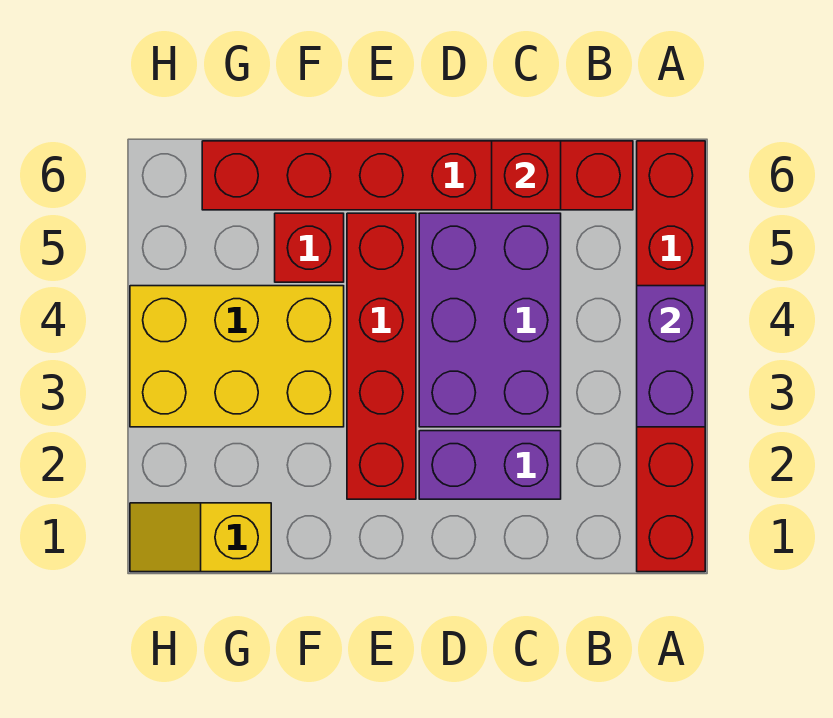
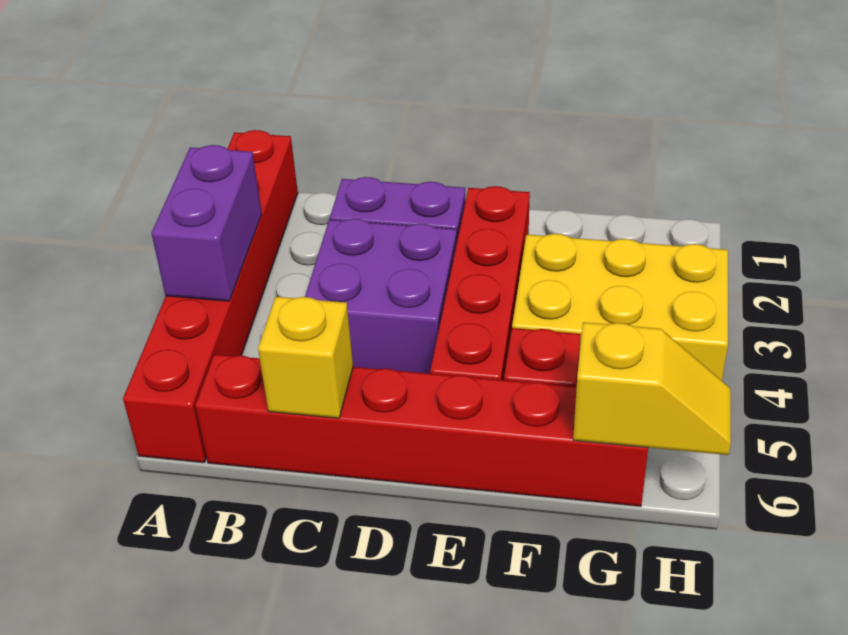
purple brick C3:D5 level 1 -> purple brick C3:D4 level 1
red brick C6 level 2 -> yellow brick C6 level 2
yellow slope G1:H1 level 1 top G -> yellow slope G6:H6 level 2 top G

